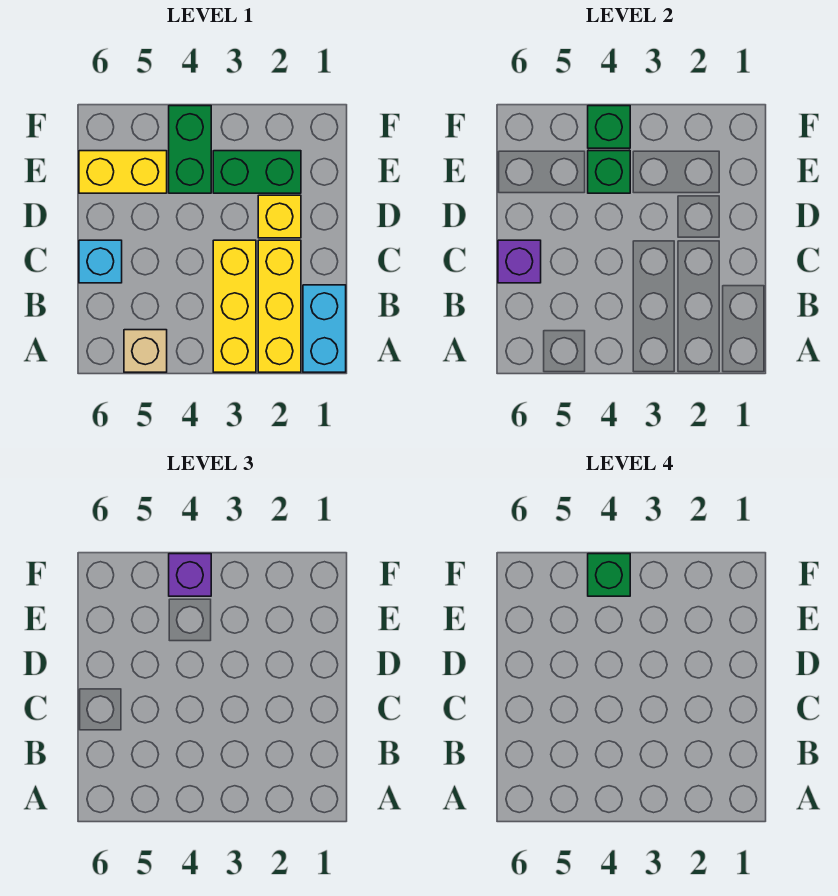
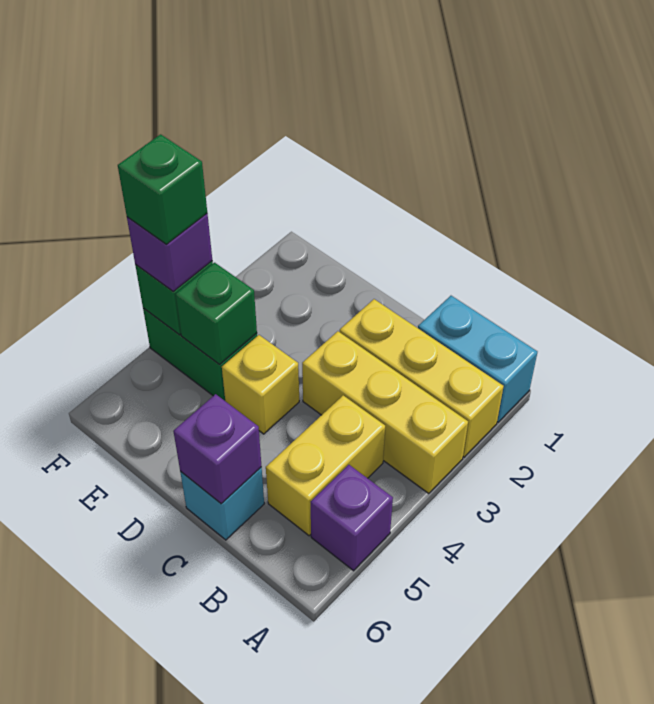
tan brick A5 level 1 -> purple brick A5 level 1
yellow brick D2 level 1 -> yellow brick D4 level 1
green brick E2:E3 level 1 -> none
yellow brick E5:E6 level 1 -> yellow brick B4:B5 level 1

